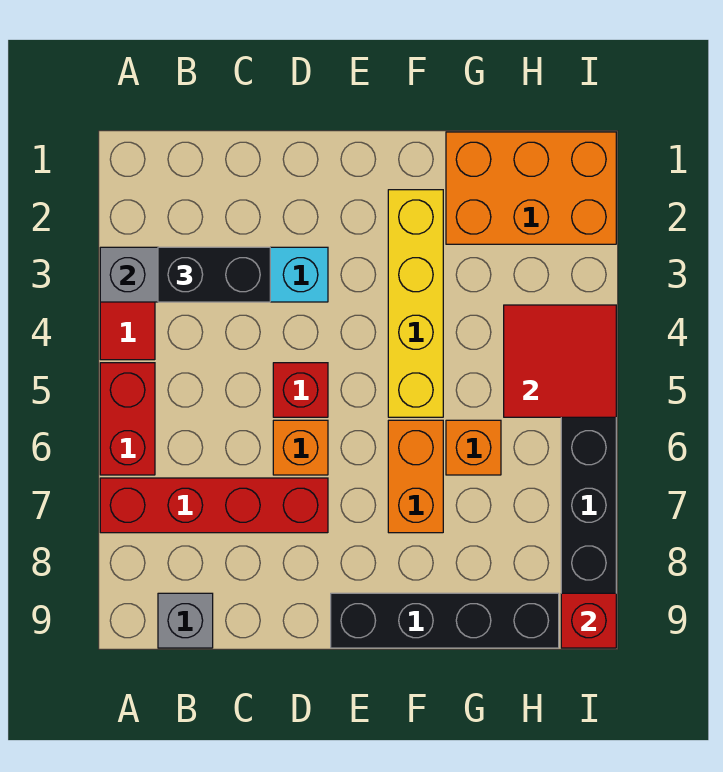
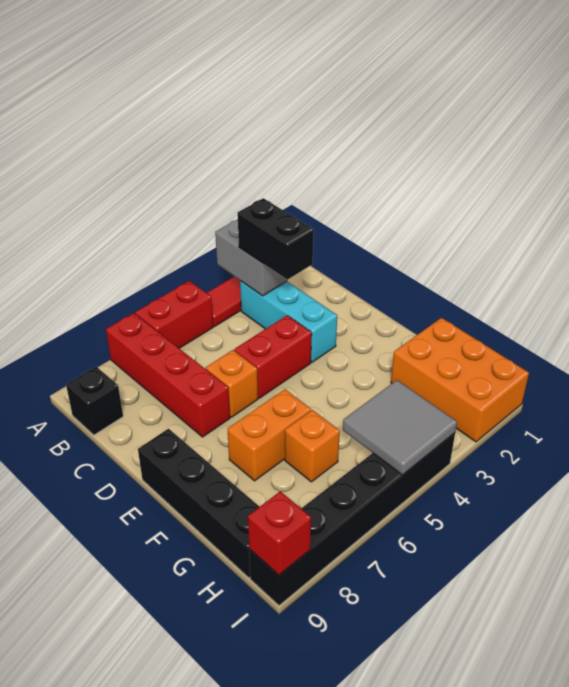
grey brick B9 level 1 -> black brick B9 level 1
red brick D5 level 1 -> red brick D4:D5 level 1
yellow brick F2:F5 level 1 -> none
red tile H4:I5 level 2 -> grey tile H4:I5 level 2

